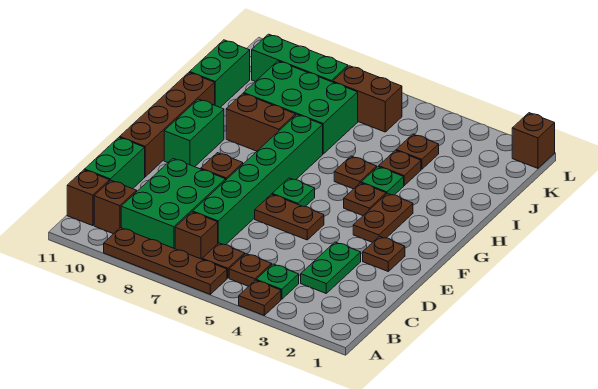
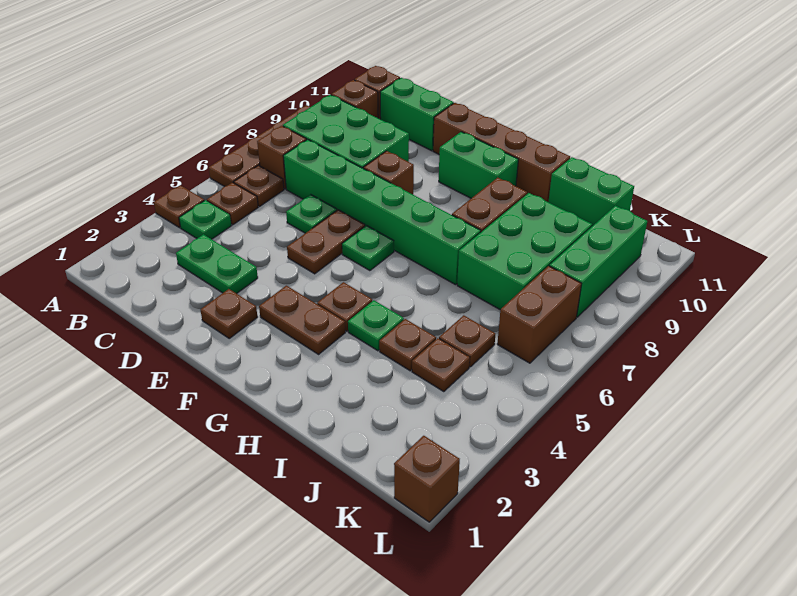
none -> green plate D6 level 1
brown plate H5 level 1 -> brown plate J5 level 1

